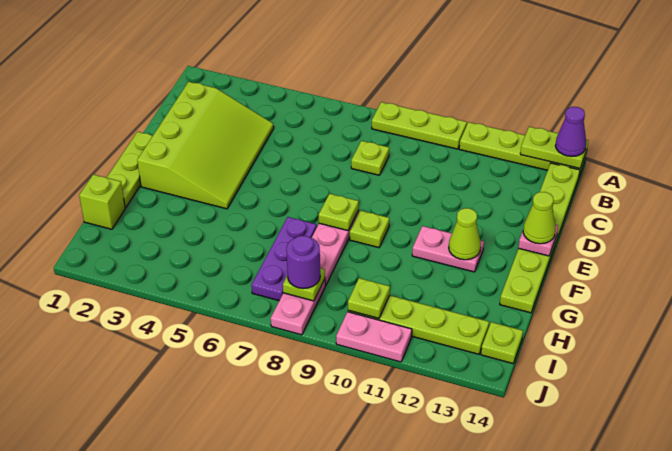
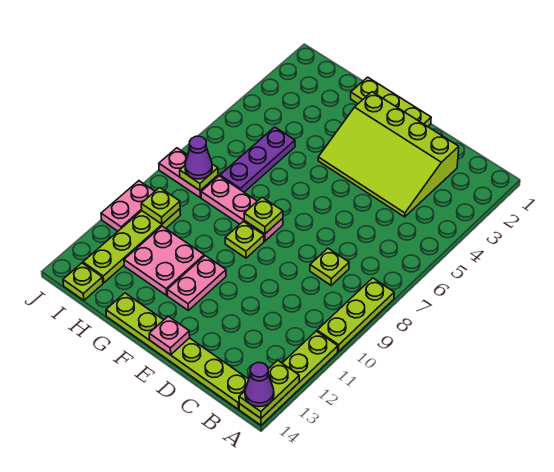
lime cone E14 level 3 -> none
lime cone F12 level 2 -> none
purple plate G7:I7 level 1 -> purple plate H5:H7 level 1
none -> pink plate G11:H12 level 1
lime brick H1 level 1 -> none
purple round brick I8 level 3 -> purple cone I8 level 3

